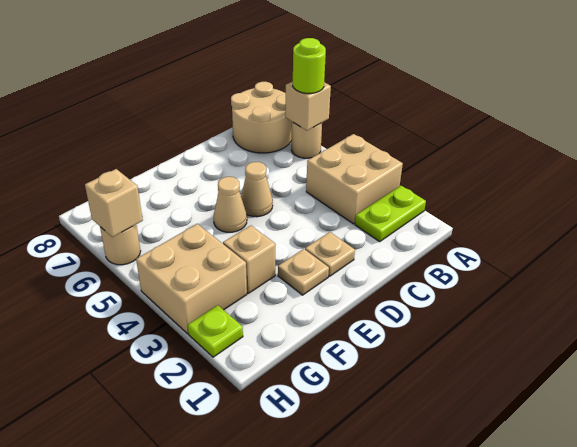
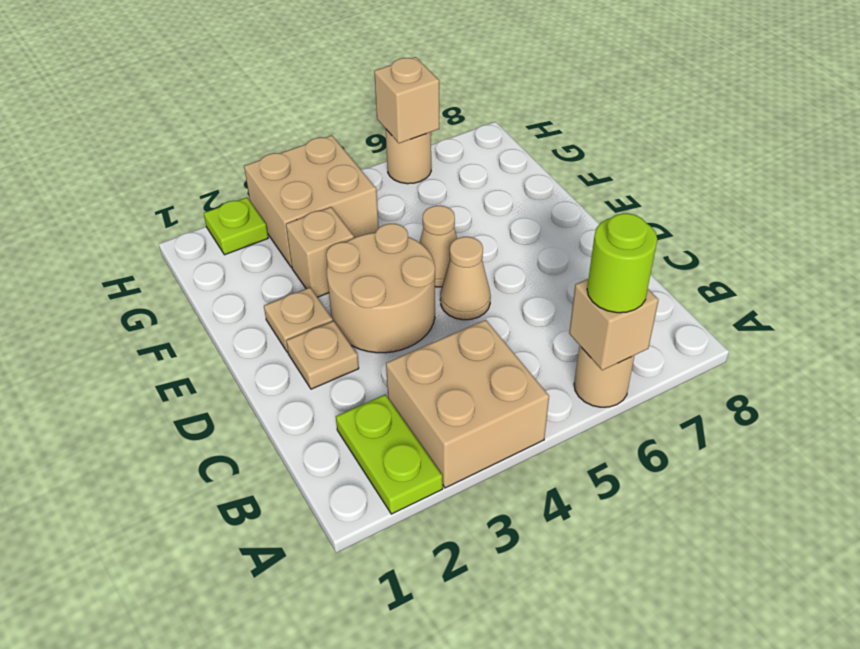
tan round brick A7:B8 level 1 -> tan round brick D3:E4 level 1

